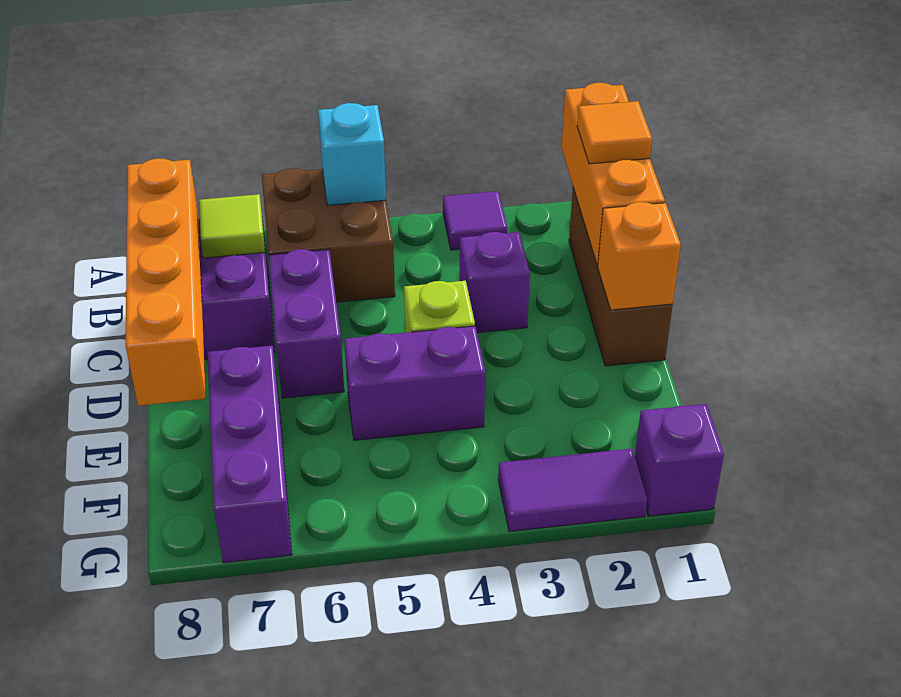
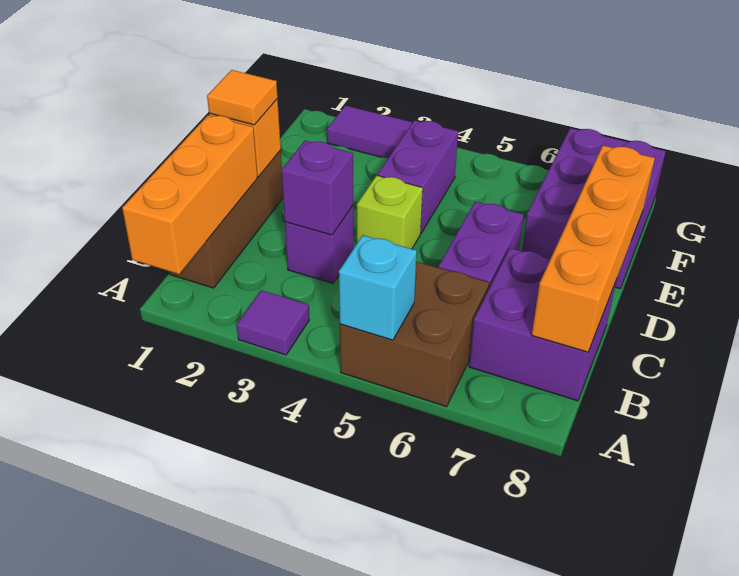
orange tile B1 level 3 -> orange tile D1 level 3
lime tile B7 level 2 -> none
purple brick E4:E5 level 1 -> purple brick E4:F4 level 1
purple brick E7:G7 level 1 -> purple brick E7:G8 level 1
purple brick G1 level 1 -> purple brick C3 level 2

